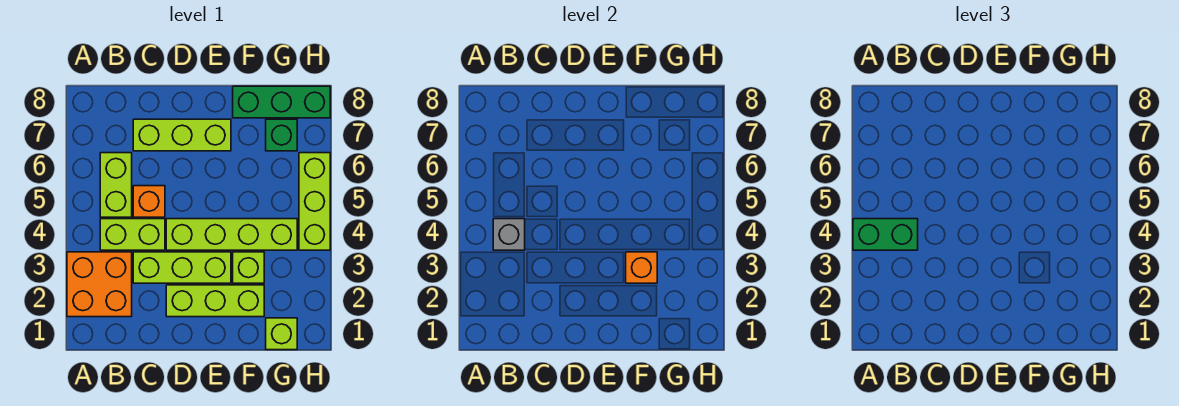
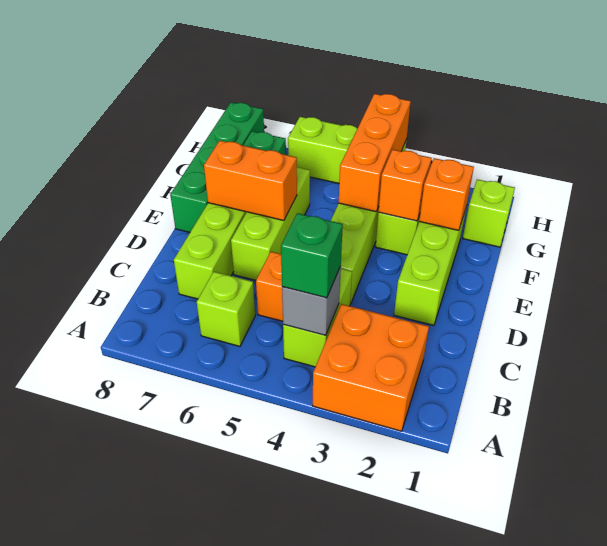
green brick A4:B4 level 3 -> green brick B4 level 3
lime brick B5:B6 level 1 -> lime brick B6 level 1
lime brick C3:E3 level 1 -> lime brick D6:F6 level 1
none -> orange brick E6:E7 level 2
none -> orange brick F2 level 2
none -> orange brick F4:H4 level 2
green brick F8:H8 level 1 -> green brick E8:H8 level 1

